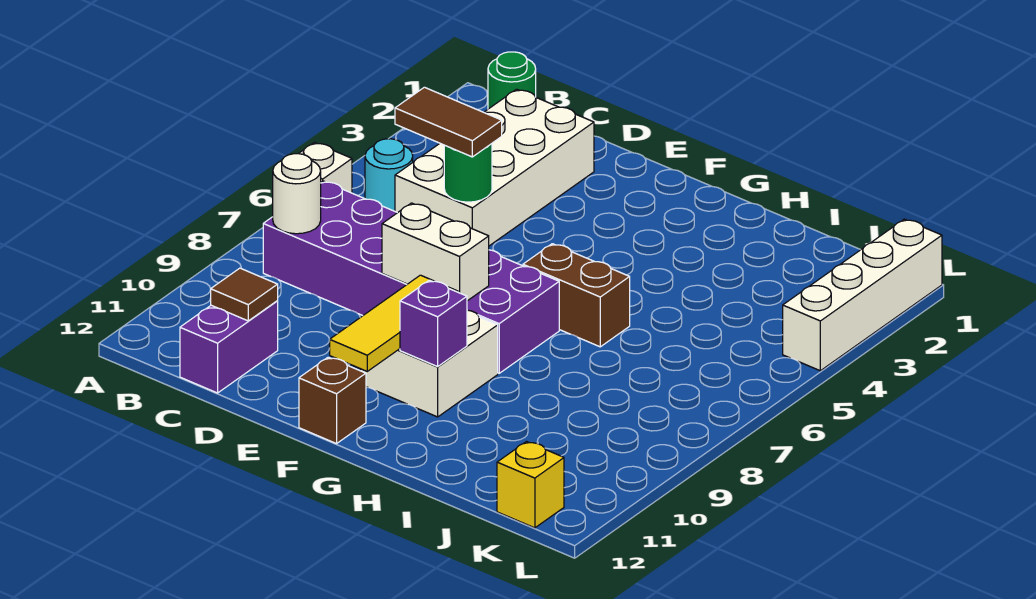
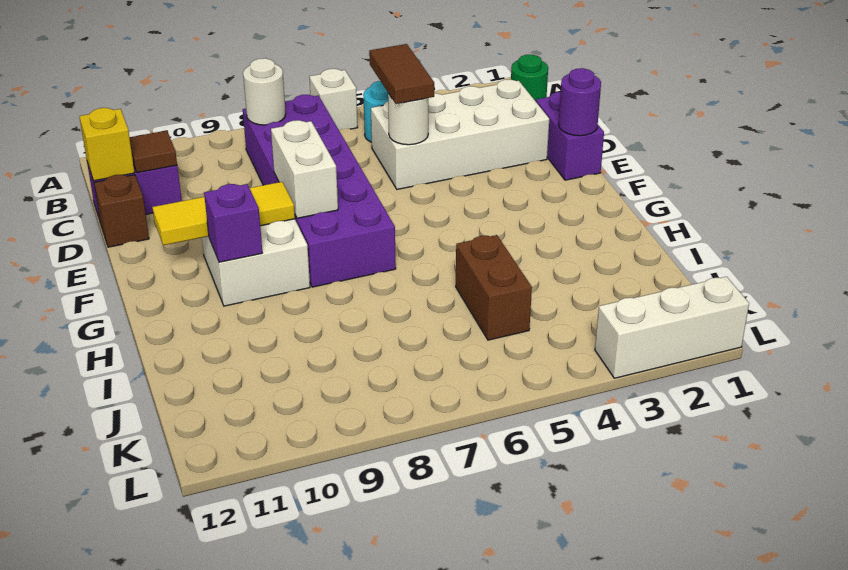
none -> purple brick D1:E1 level 1
green round brick D5 level 2 -> white round brick D5 level 2
none -> purple round brick E1 level 2
brown brick F12 level 1 -> brown brick D12 level 1
brown brick G6:H6 level 1 -> brown brick I5:J5 level 1
yellow brick K12 level 1 -> yellow brick C12 level 2
white brick L1:L4 level 1 -> white brick L1:L3 level 1

